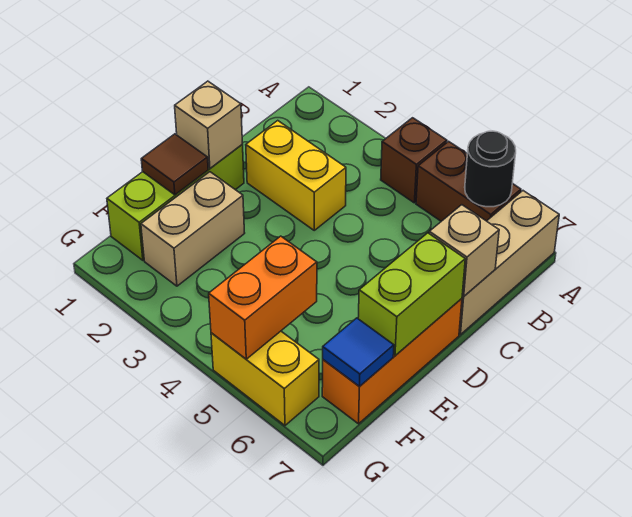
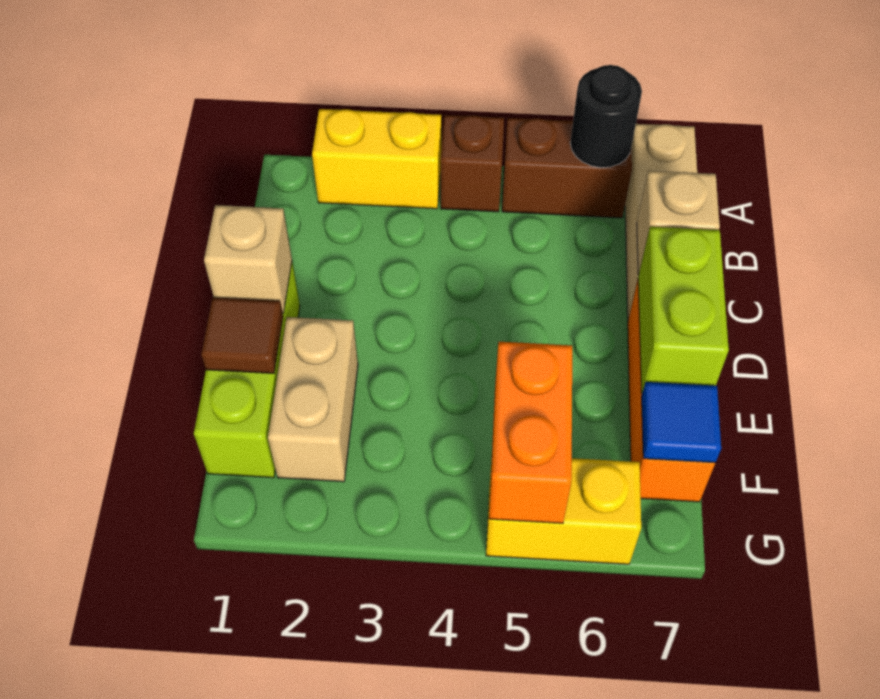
yellow brick C2:C3 level 1 -> yellow brick A2:A3 level 1

